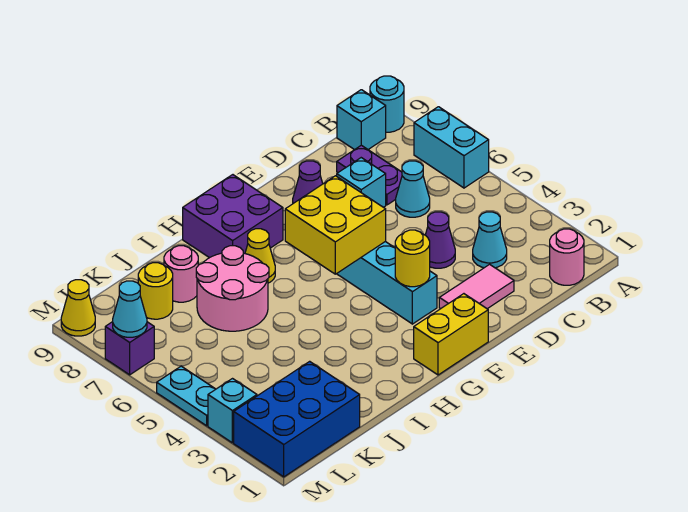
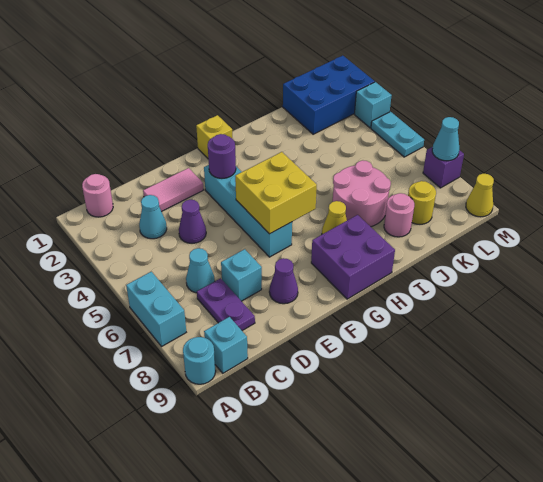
yellow brick F1:G1 level 1 -> yellow brick G1 level 1
yellow round brick F3 level 2 -> purple round brick F3 level 2

